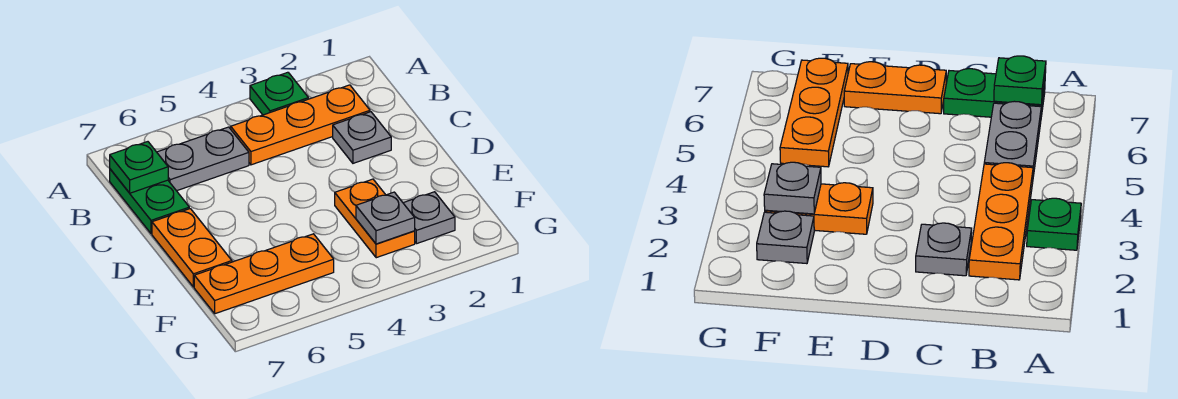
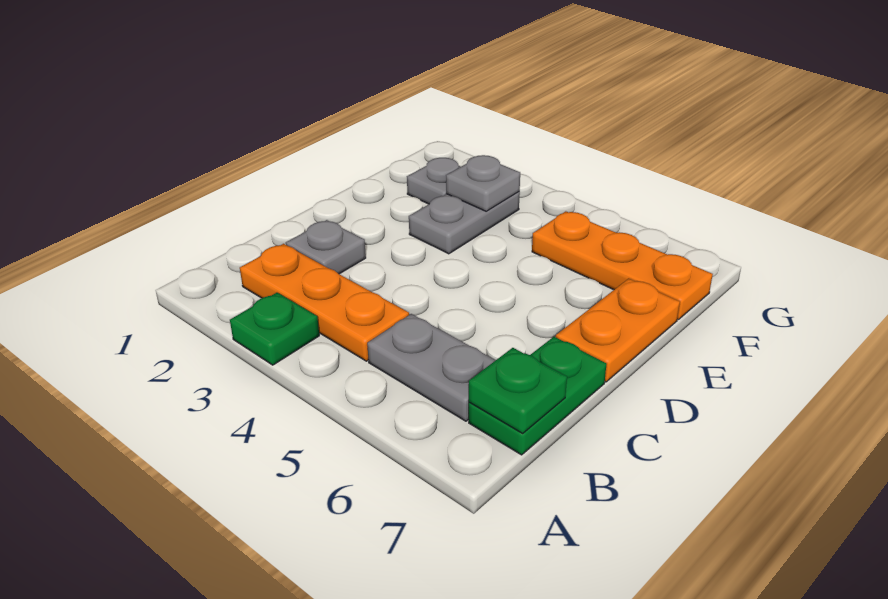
orange plate E3:F3 level 1 -> grey plate E3:F3 level 1

